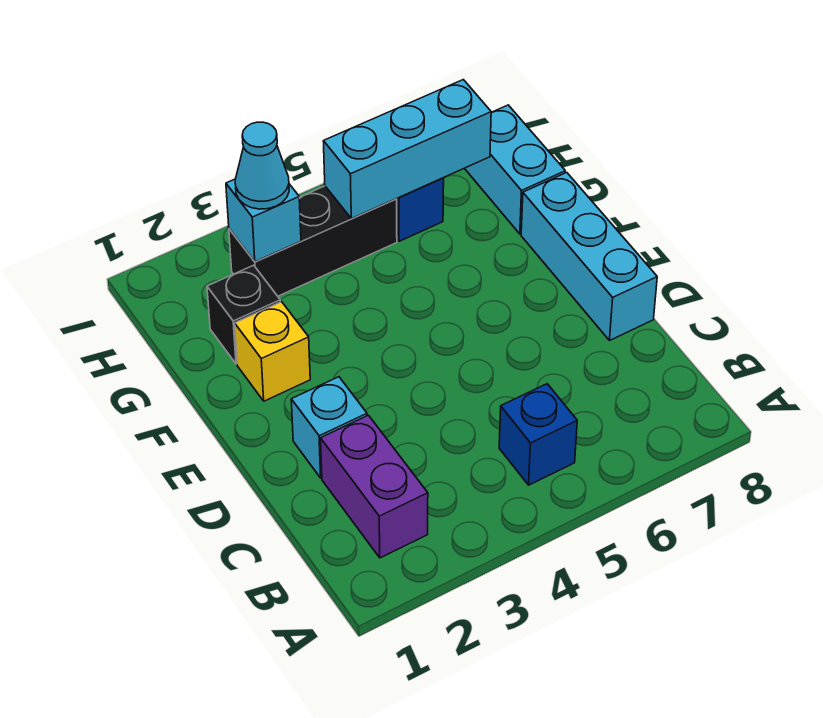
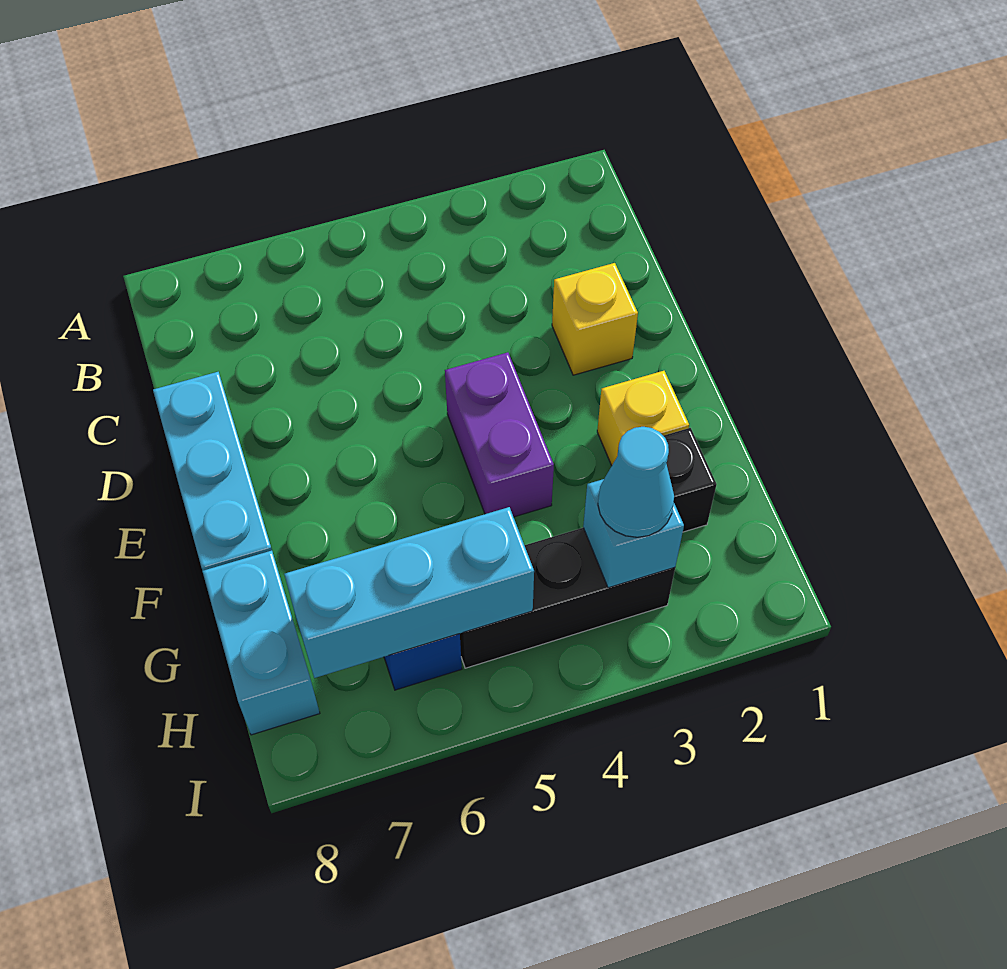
purple brick B2:C2 level 1 -> purple brick E4:F4 level 1
blue brick B5 level 1 -> none
cyan brick D2 level 1 -> yellow brick D2 level 1

